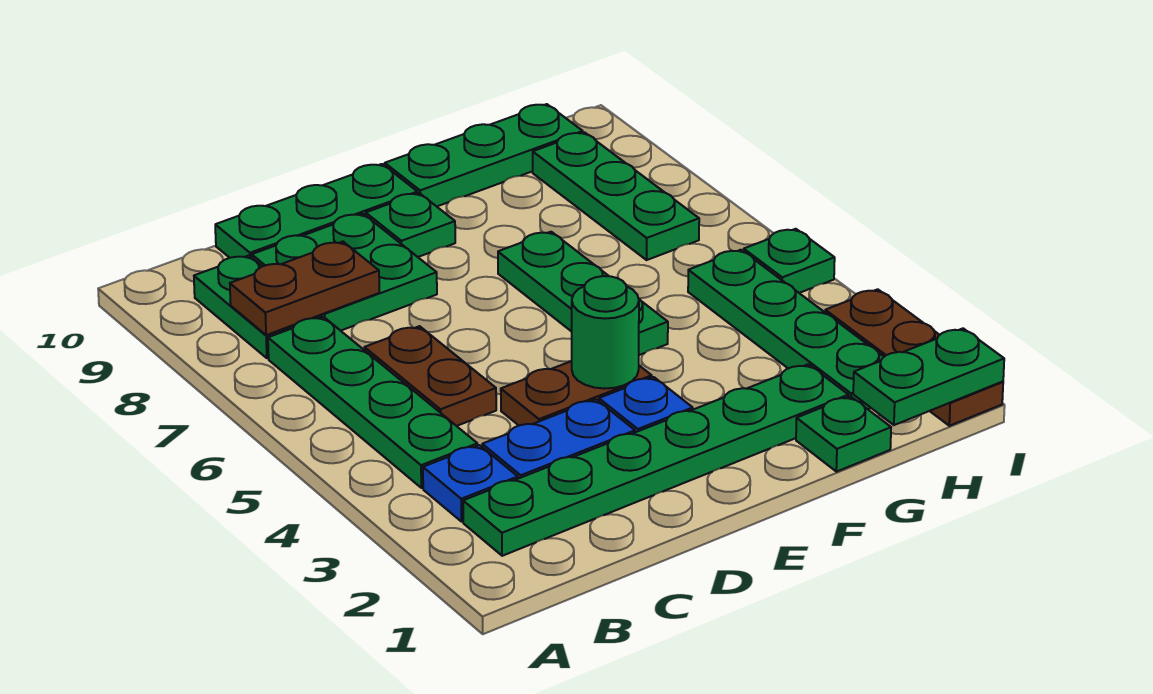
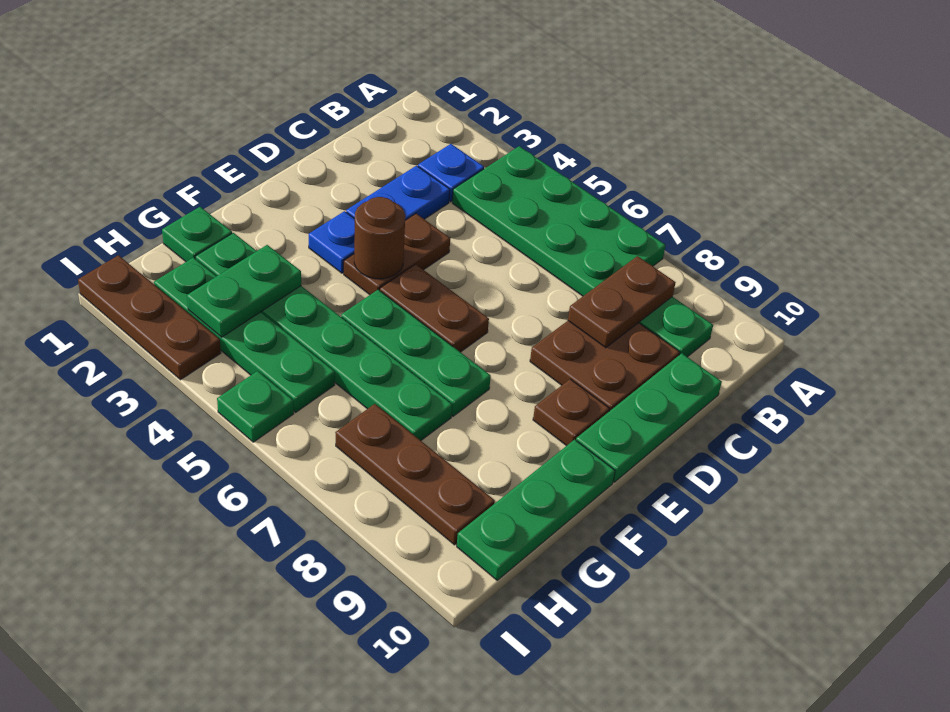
green plate B2:G2 level 1 -> green plate G2:G7 level 1
green plate B4:B7 level 1 -> green plate A4:B7 level 1
brown plate C5:C6 level 1 -> brown plate E5:E6 level 1
green plate C8:D9 level 1 -> brown plate C8:D9 level 1
green round brick E4 level 2 -> brown round brick E4 level 2
green plate E9 level 1 -> brown plate E9 level 1
green plate H1:I1 level 2 -> green plate G3:H3 level 2
green plate H7:H9 level 1 -> brown plate H7:H9 level 1

